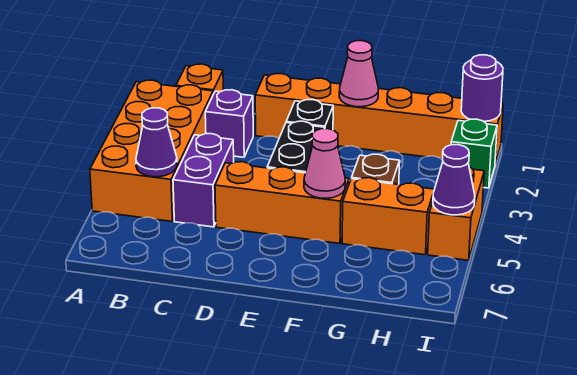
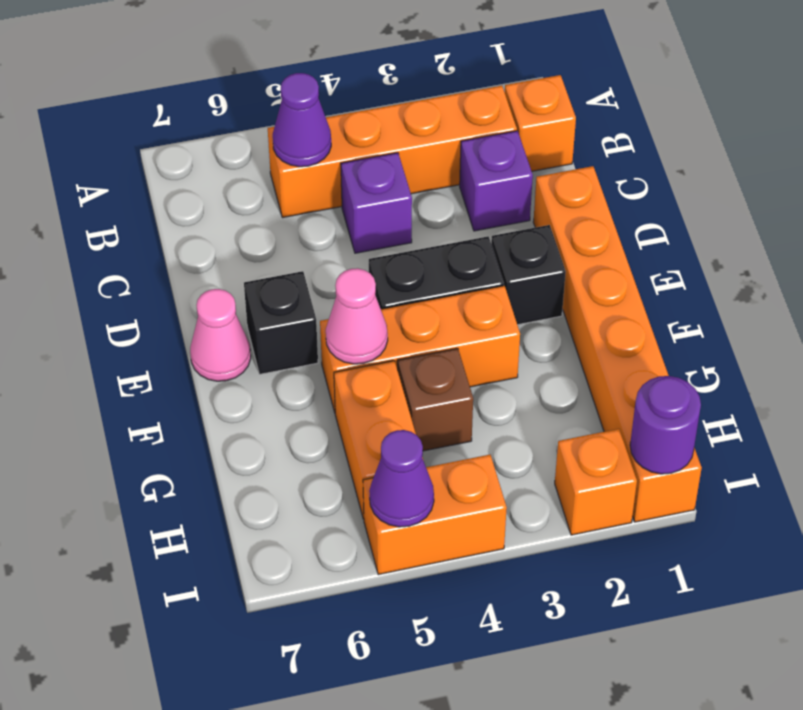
orange brick A2:B5 level 1 -> orange brick B2:B5 level 1
purple brick C4:C5 level 1 -> purple brick C4 level 1
orange brick D5:F5 level 1 -> orange brick F3:F5 level 1
none -> black brick E6 level 1
pink cone F1 level 2 -> pink cone E7 level 1
green brick I2 level 1 -> orange brick I2 level 1

